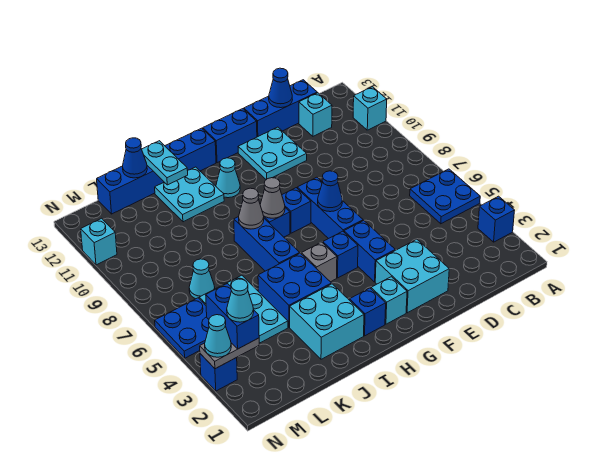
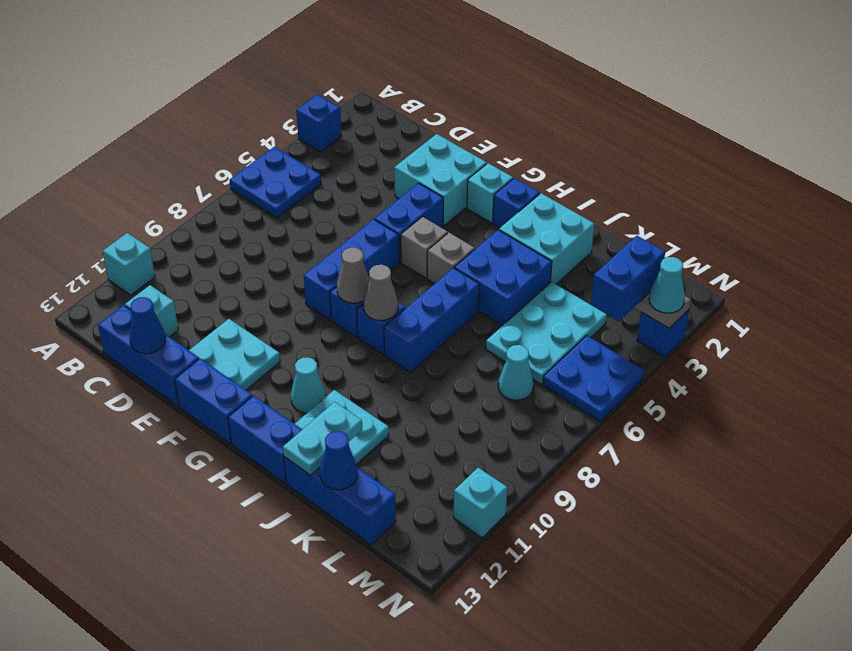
blue cone F7 level 2 -> none
blue brick G5 level 1 -> grey brick G5 level 1
grey cone I8 level 2 -> grey cone G8 level 2
cyan cone M3 level 4 -> none

